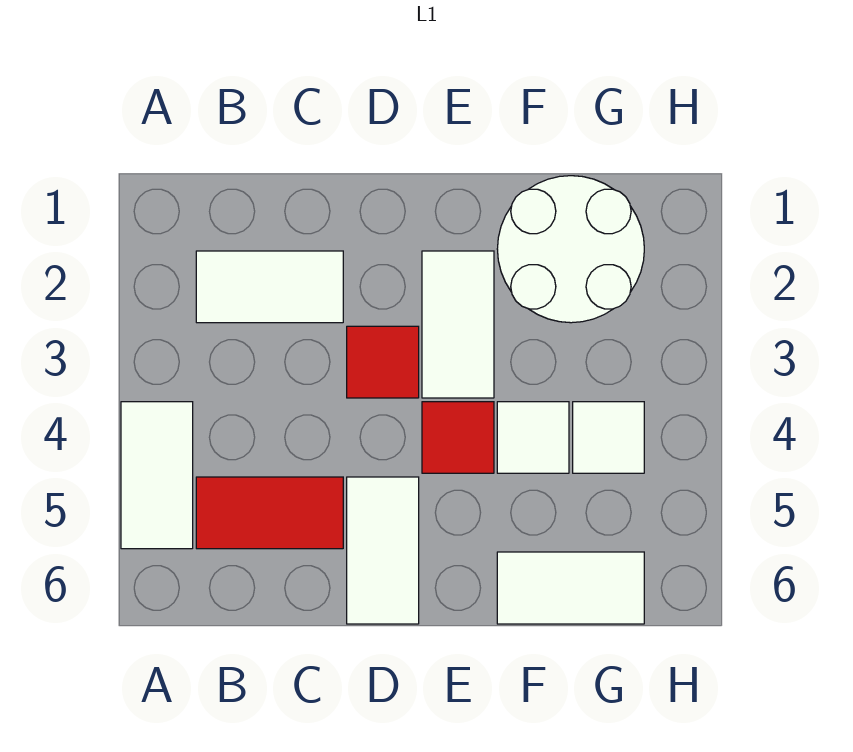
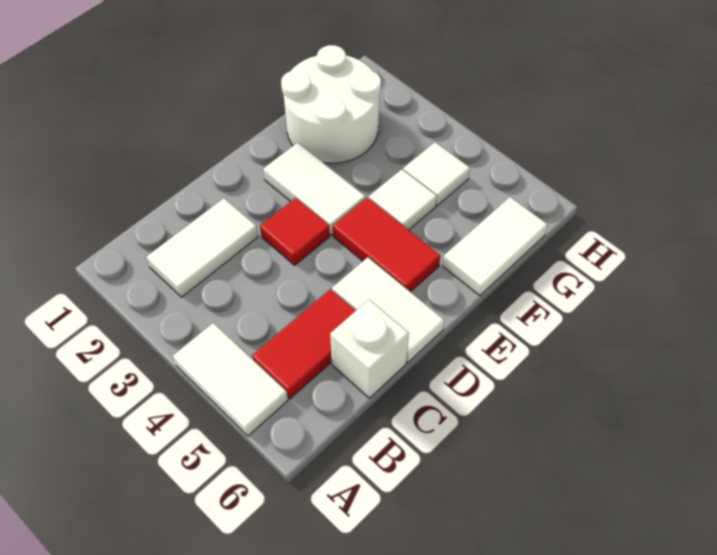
none -> white brick C6 level 1
red tile E4 level 1 -> red tile E4:E5 level 1

